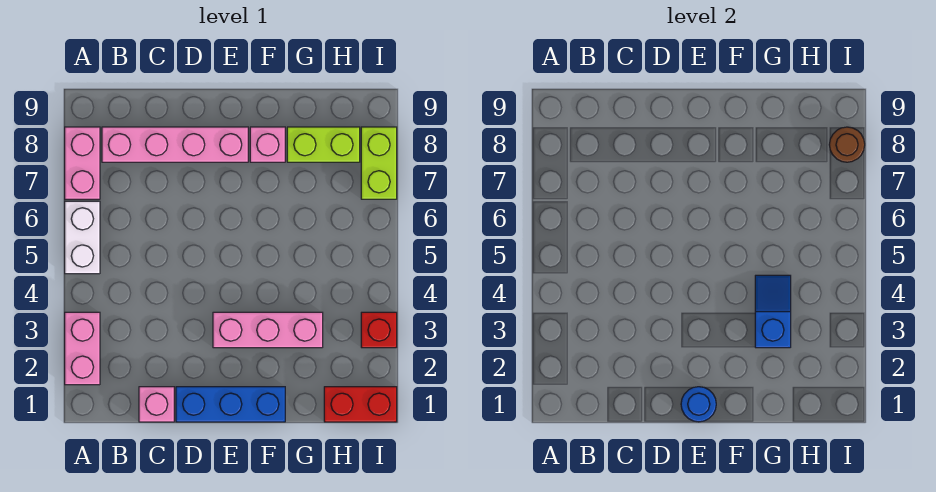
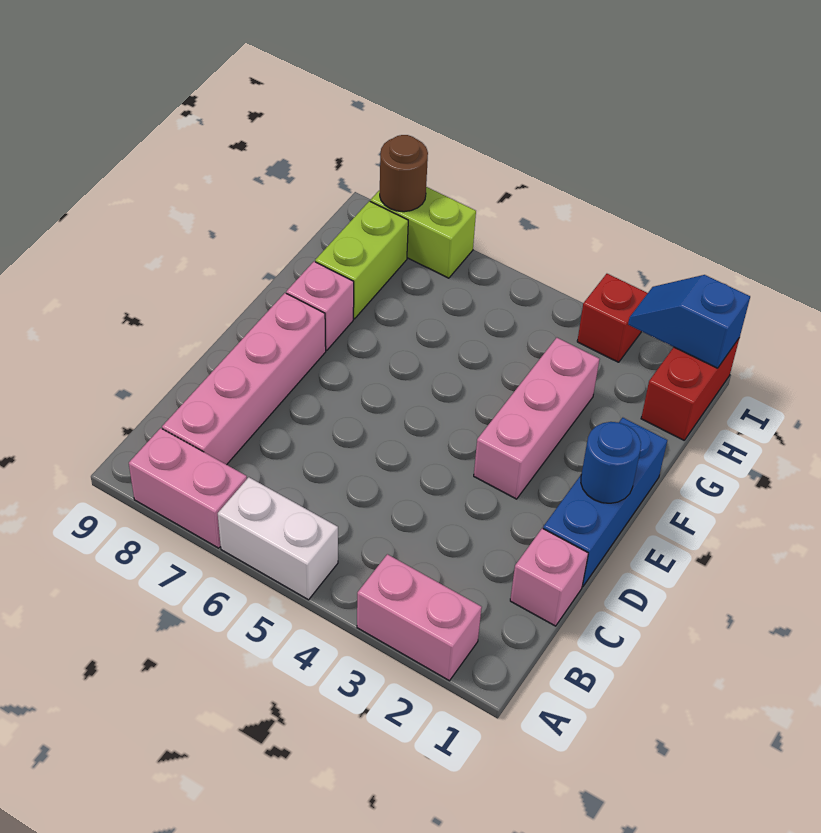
blue slope G3:G4 level 2 top 3 -> blue slope I1:I2 level 2 top 1

